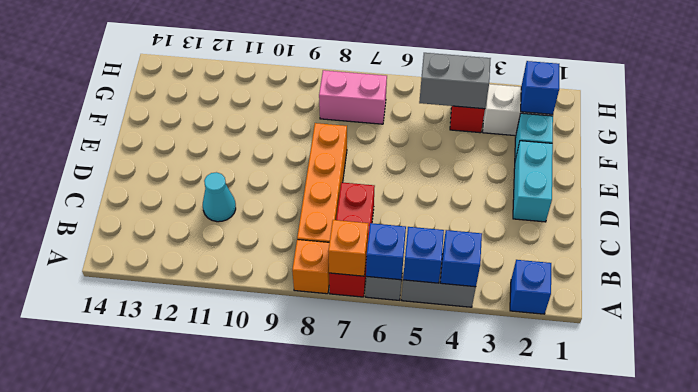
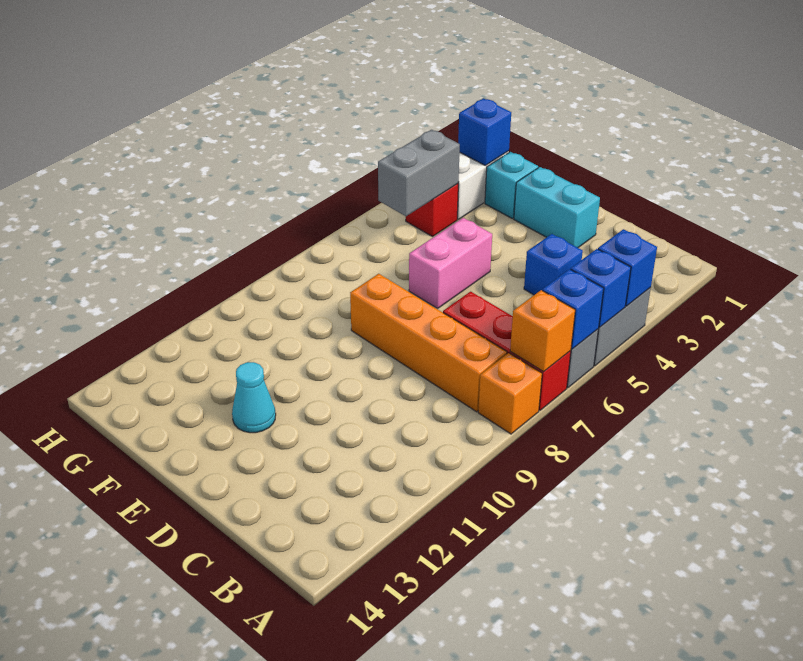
blue brick A2 level 1 -> blue brick C4 level 1
cyan cone C11 level 1 -> cyan cone E12 level 1
pink brick G7:G8 level 1 -> pink brick E5:E6 level 1

